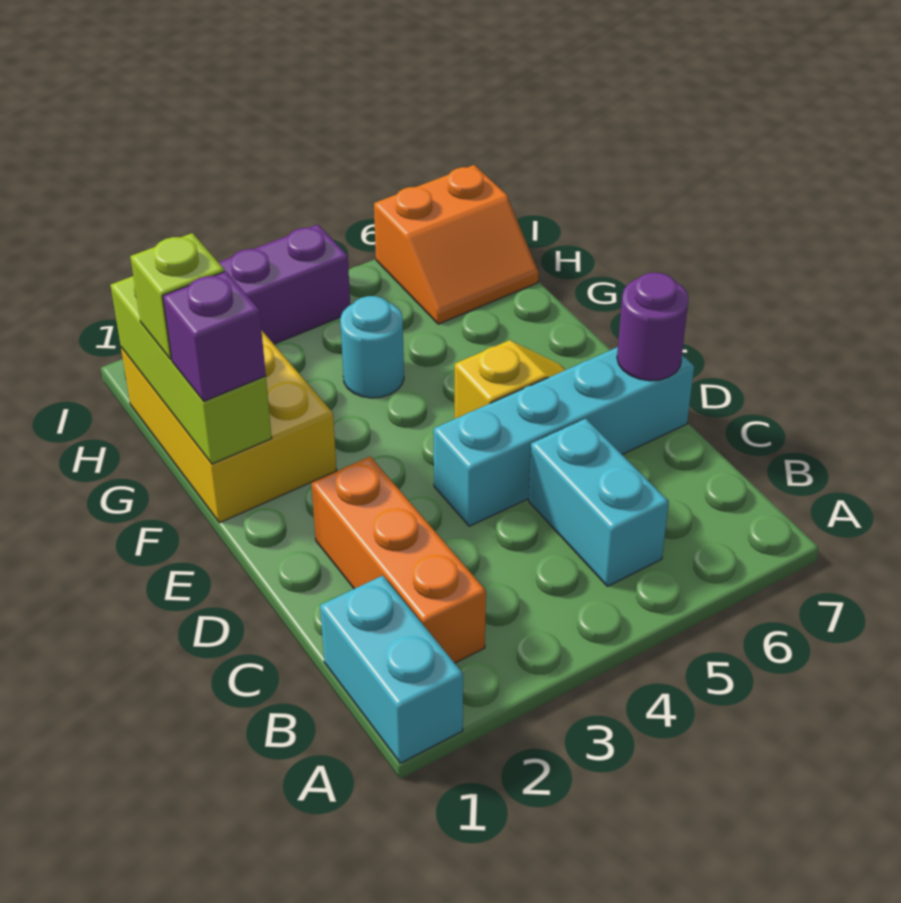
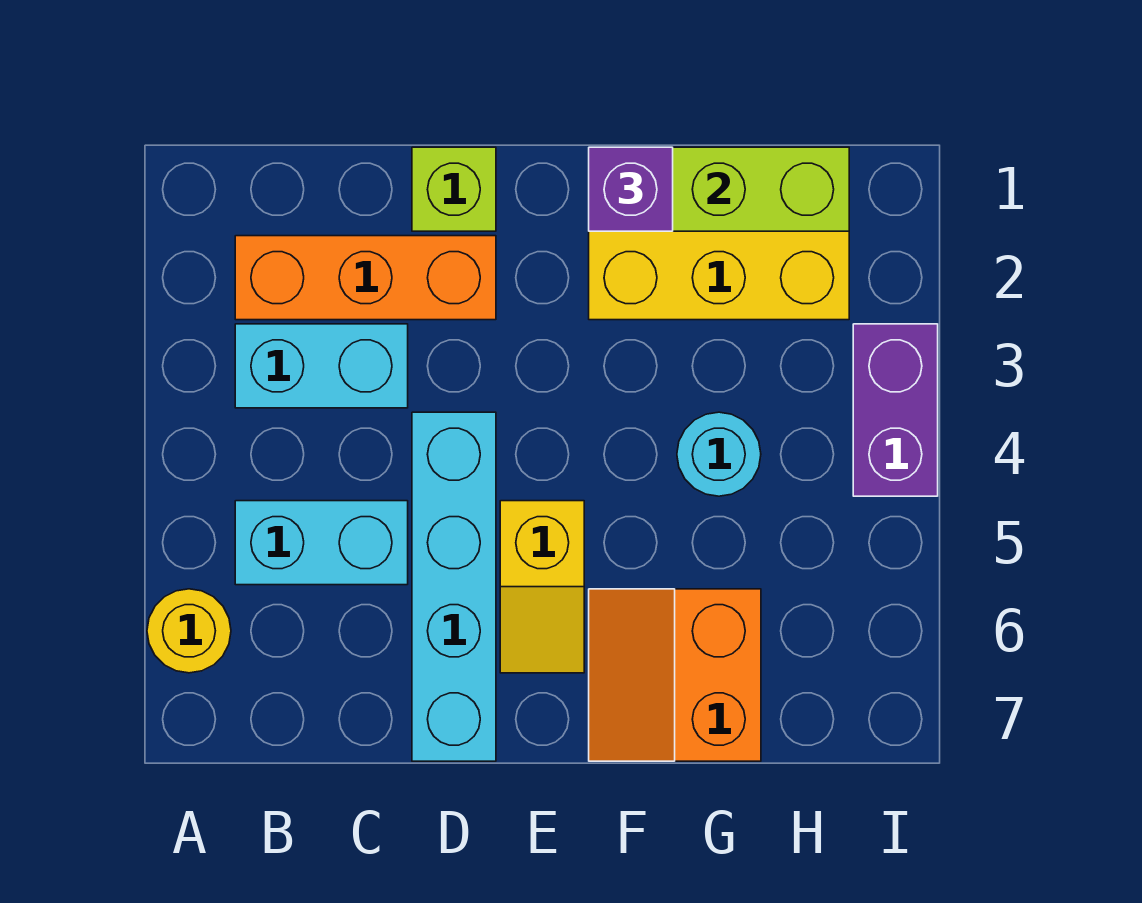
cyan brick A1:B1 level 1 -> cyan brick B3:C3 level 1
none -> yellow round brick A6 level 1
purple round brick D7 level 2 -> none
lime brick G1 level 3 -> lime brick D1 level 1
orange slope H6:I7 level 1 top I -> orange slope F6:G7 level 1 top G

